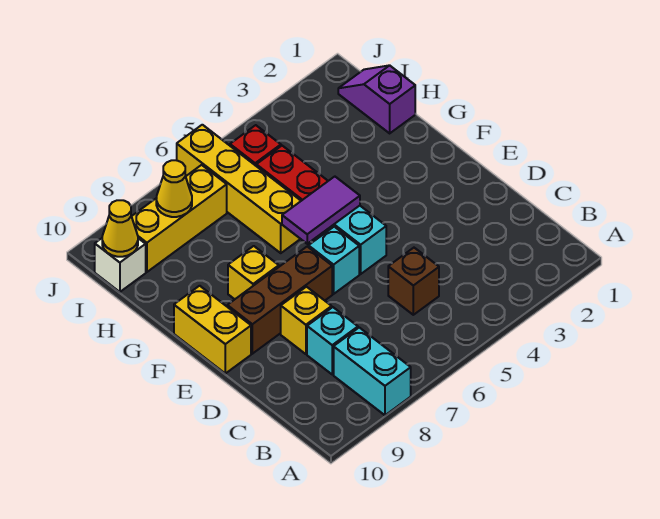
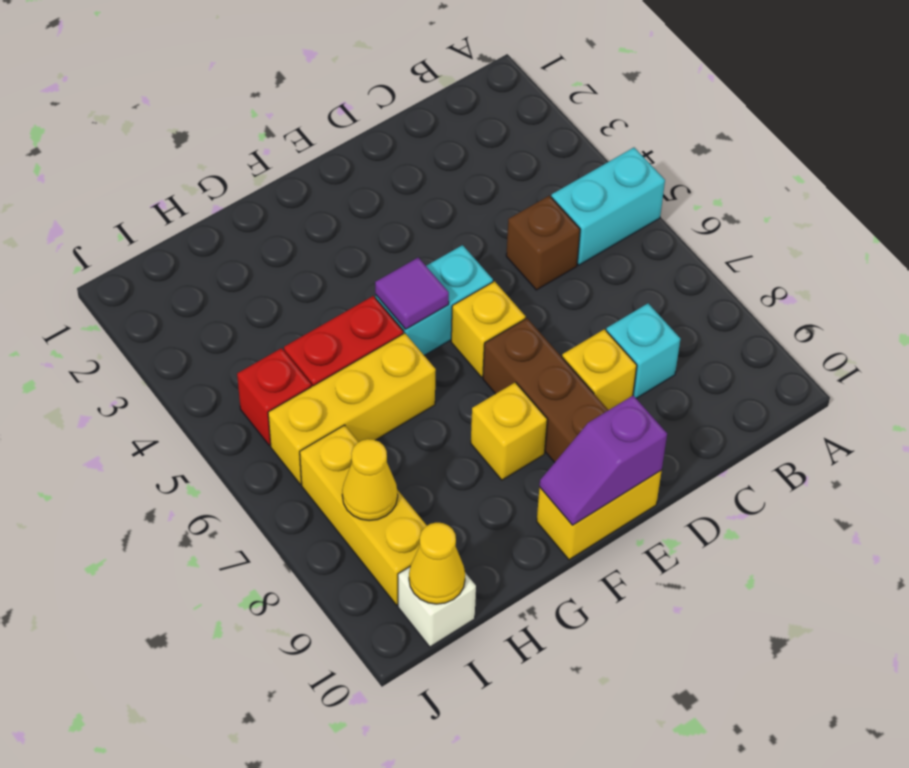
cyan brick A8:B8 level 1 -> cyan brick A5:B5 level 1
cyan brick E6 level 1 -> yellow brick E6 level 1
purple tile F5:F6 level 2 -> purple tile F5 level 2
yellow brick G6:J6 level 1 -> yellow brick G6:I6 level 1
purple slope H1:I1 level 1 top H -> purple slope E10:F10 level 2 top E

